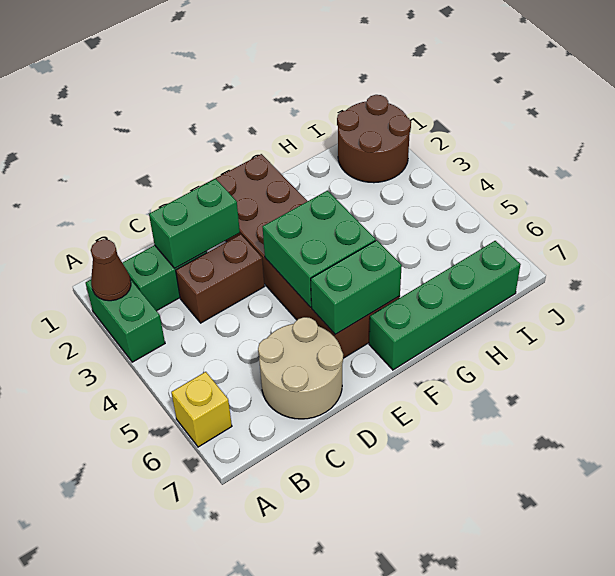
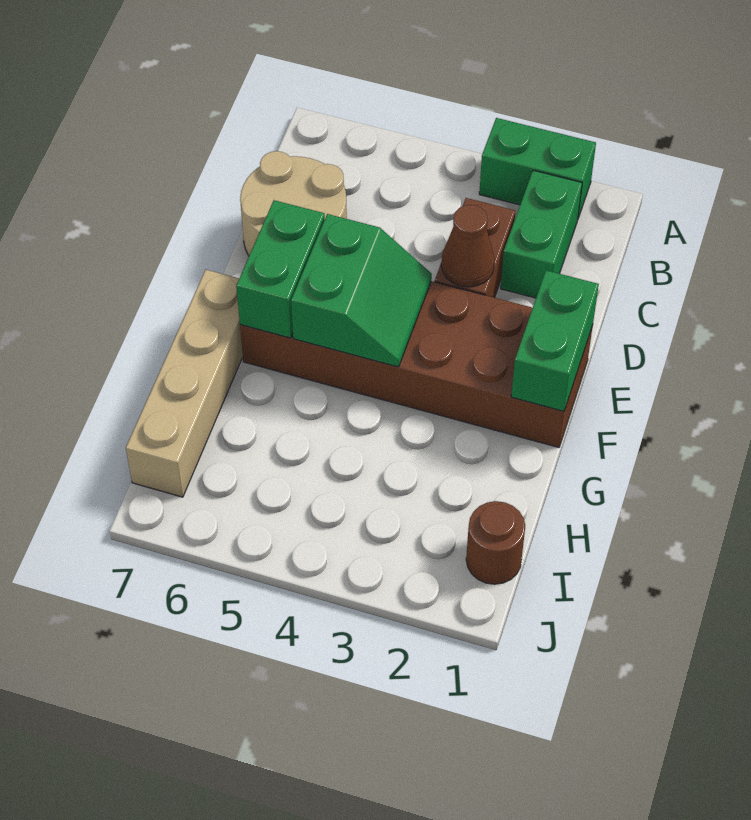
brown cone A2 level 2 -> brown cone D3 level 2
yellow brick A6 level 1 -> none
green brick C2:D2 level 2 -> green brick E1:F1 level 2
green brick E4:F5 level 2 -> green slope E4:F5 level 2 top 5
green brick F7:I7 level 1 -> tan brick F7:I7 level 1
brown round brick I1:J2 level 1 -> brown round brick I1 level 1

